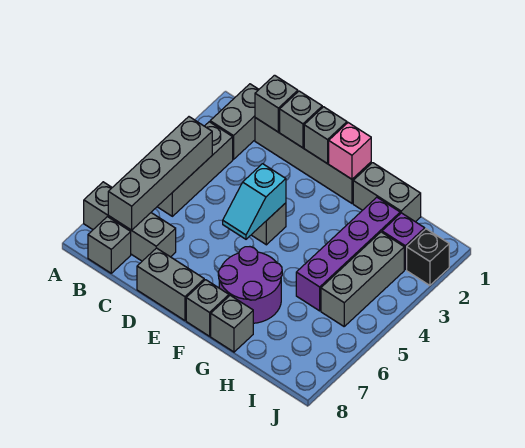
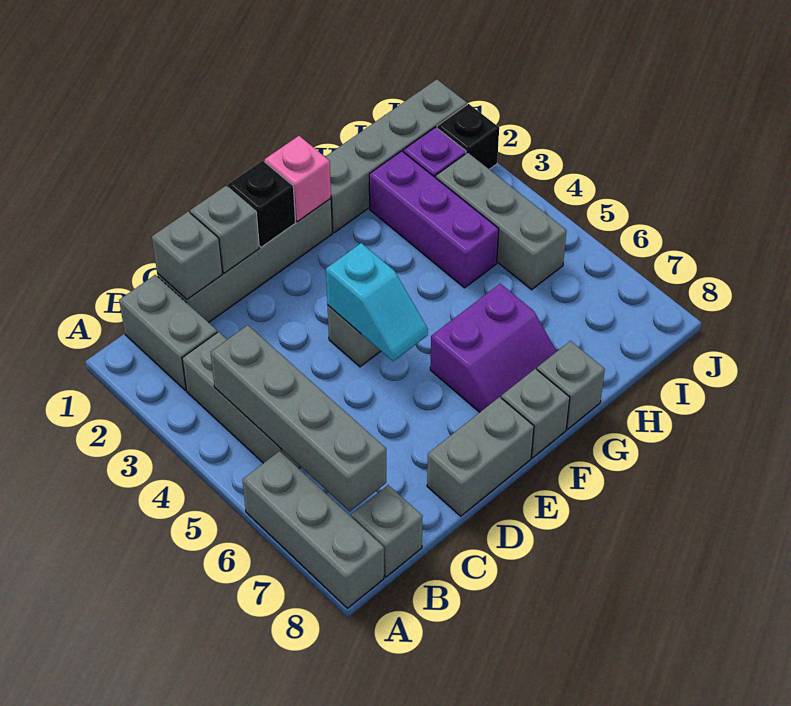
grey brick A7:C7 level 1 -> grey brick A6:A8 level 1
grey brick E1 level 2 -> black brick E1 level 2
purple round brick F6:G7 level 1 -> purple slope F6:G7 level 1 top 6
grey brick G1:H1 level 1 -> grey brick G1:J1 level 1
purple brick H2:H5 level 1 -> purple brick H2:H4 level 1

